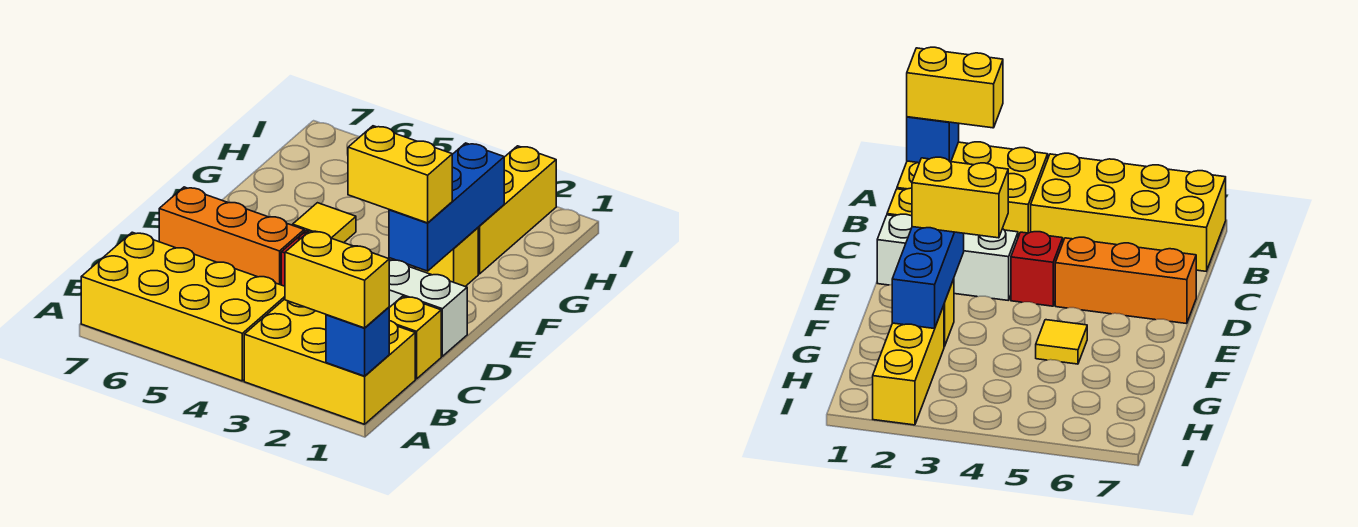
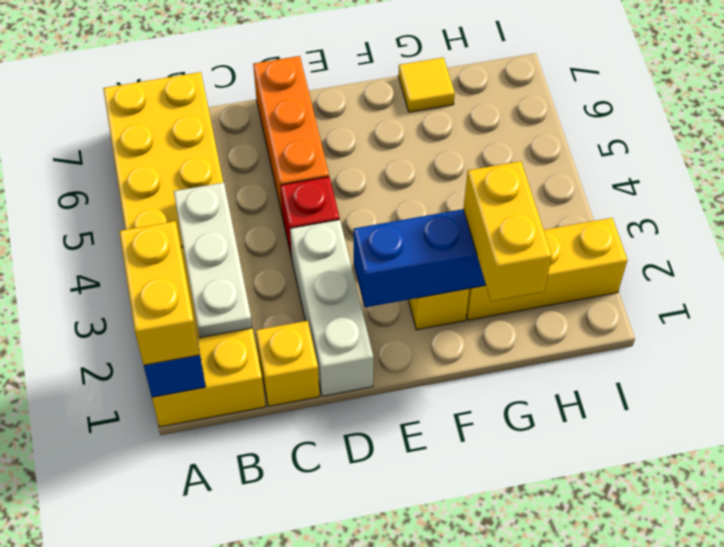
none -> white plate B2:B4 level 2
yellow brick E2:E3 level 3 -> yellow brick G1:G2 level 3
yellow tile F5 level 1 -> yellow tile G7 level 1

